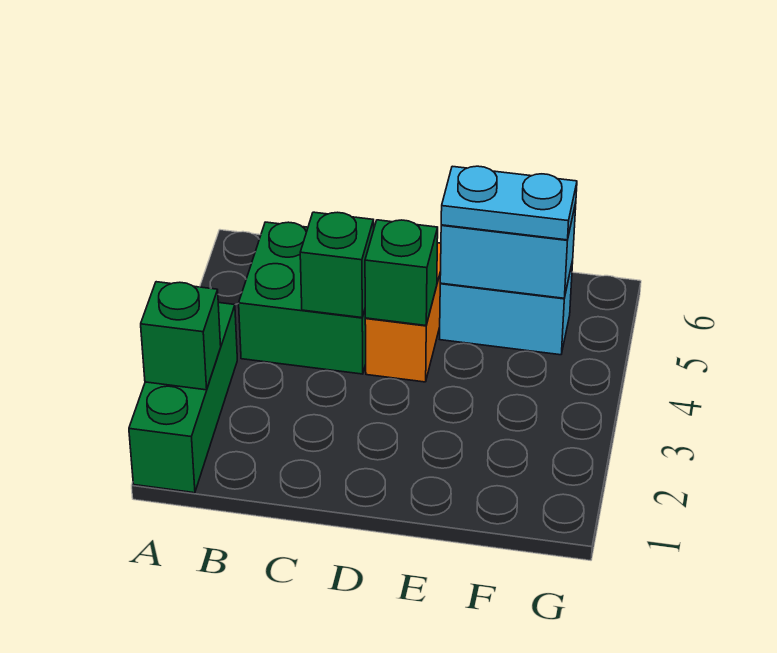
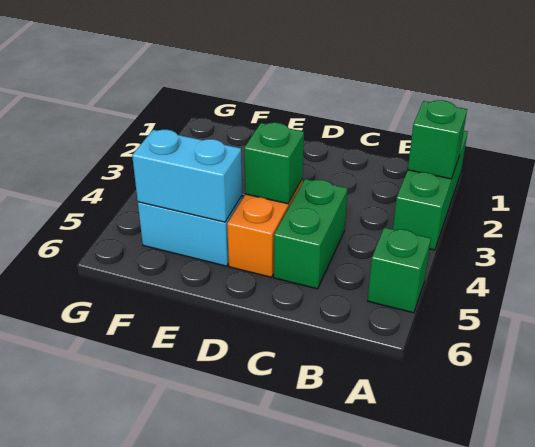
green brick B4:C5 level 1 -> green brick C4:C5 level 1
green brick C4 level 2 -> green brick A5 level 1
cyan plate E5:F5 level 3 -> none

